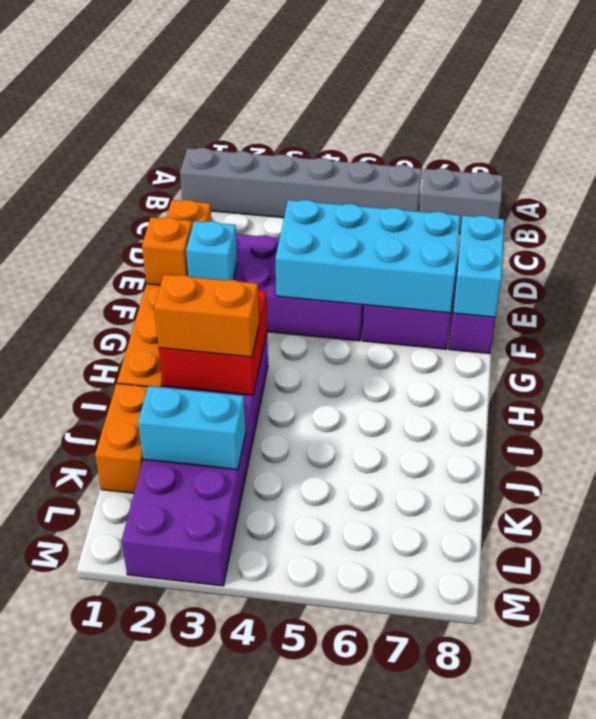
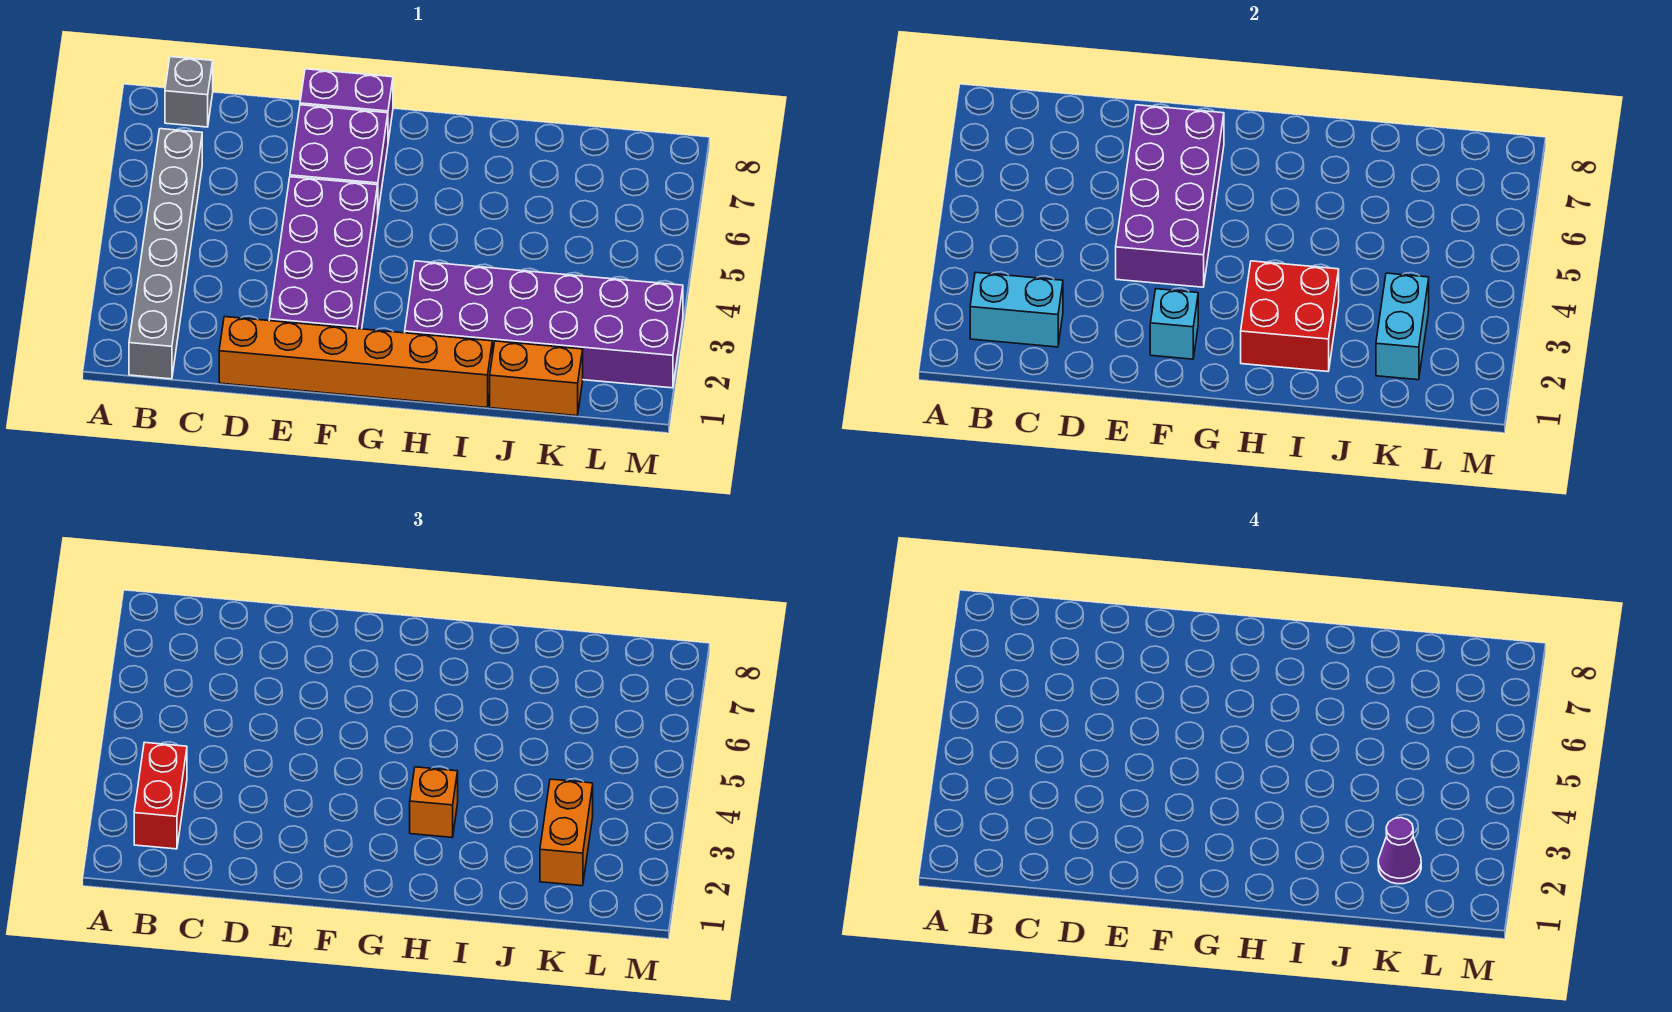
none -> red brick B2:B3 level 3
grey brick B7:B8 level 1 -> grey brick B8 level 1
cyan brick E4:F7 level 2 -> purple brick E4:F7 level 2
cyan brick E8:F8 level 2 -> cyan brick B2:C2 level 2
orange brick F1 level 2 -> orange brick H3 level 3
orange brick I2:I3 level 3 -> orange brick K2:K3 level 3
none -> purple cone K2 level 4

